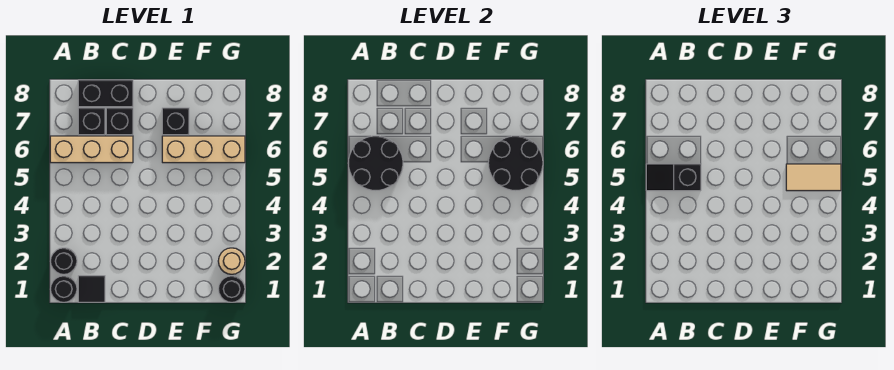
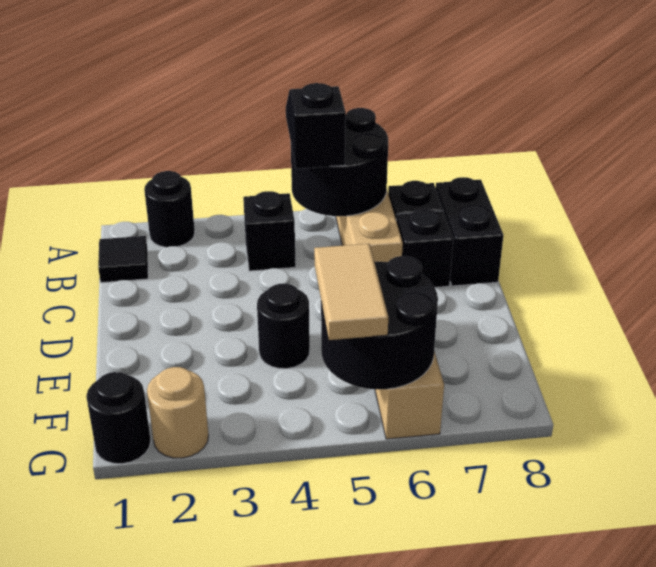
black round brick A1 level 1 -> black round brick E4 level 1
black brick E7 level 1 -> black brick B4 level 1

